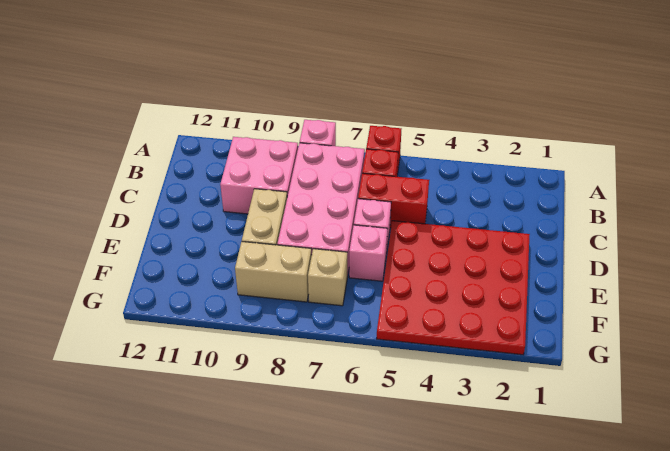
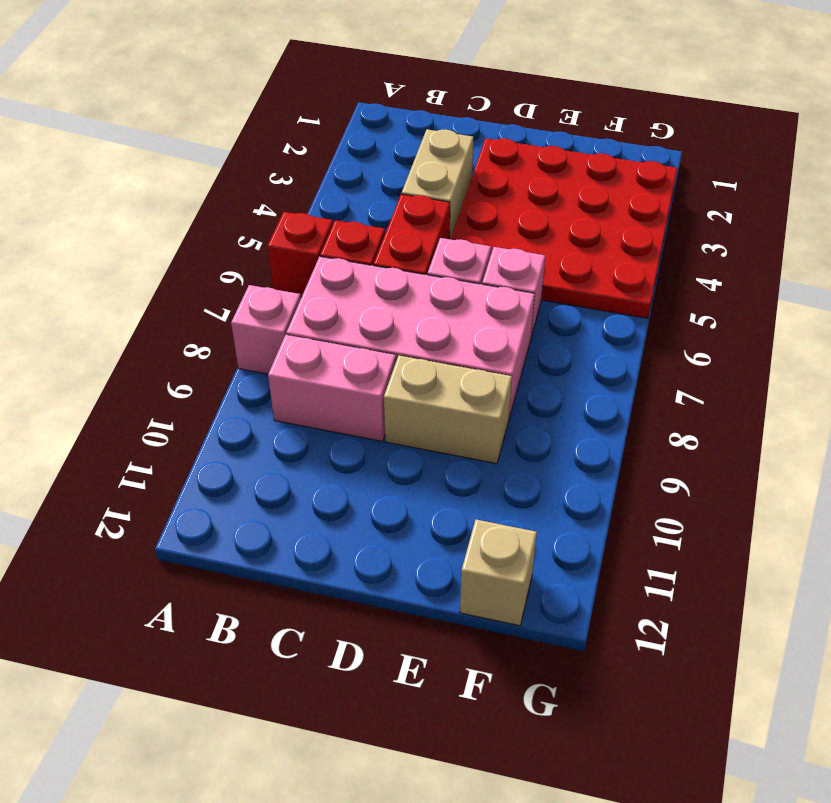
pink brick B9:C10 level 1 -> pink brick B9:C9 level 1
tan brick F7 level 1 -> tan brick F12 level 1
tan brick F8:F9 level 1 -> tan brick C3:C4 level 1

